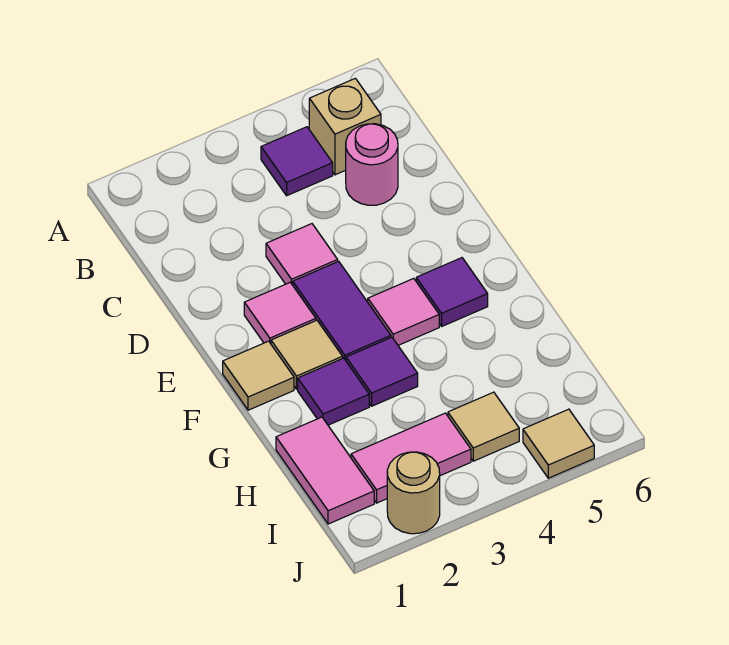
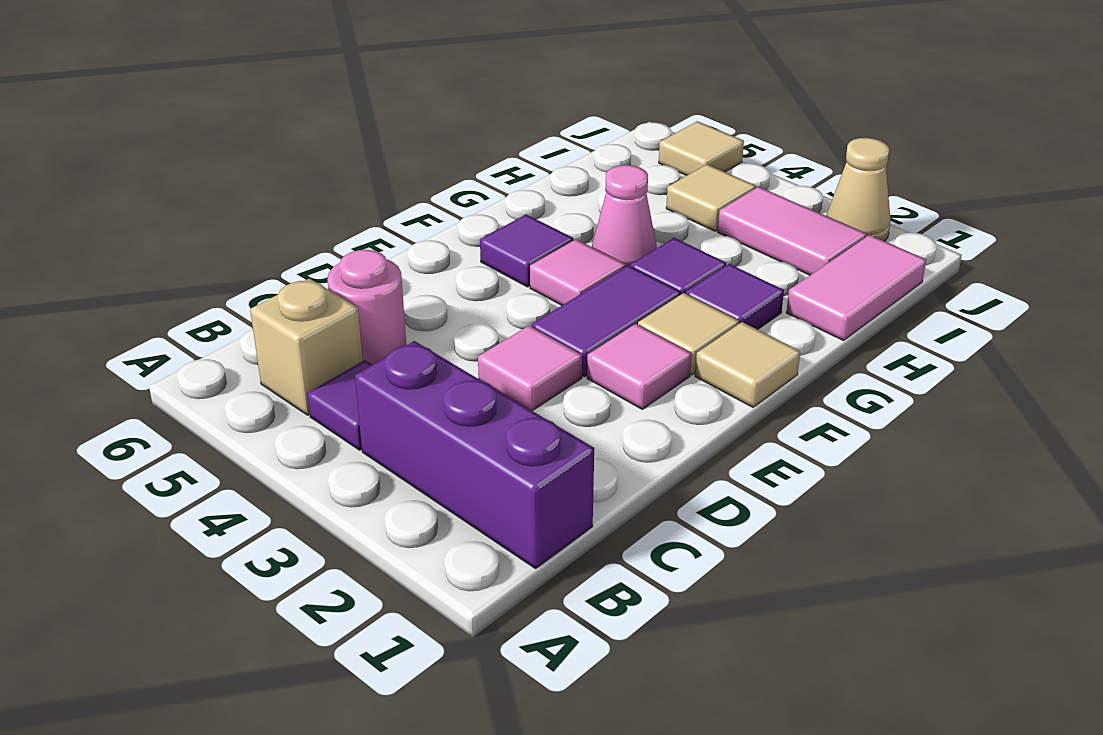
none -> purple brick B1:B3 level 1
none -> pink cone G4 level 1
tan round brick J2 level 1 -> tan cone J2 level 1

